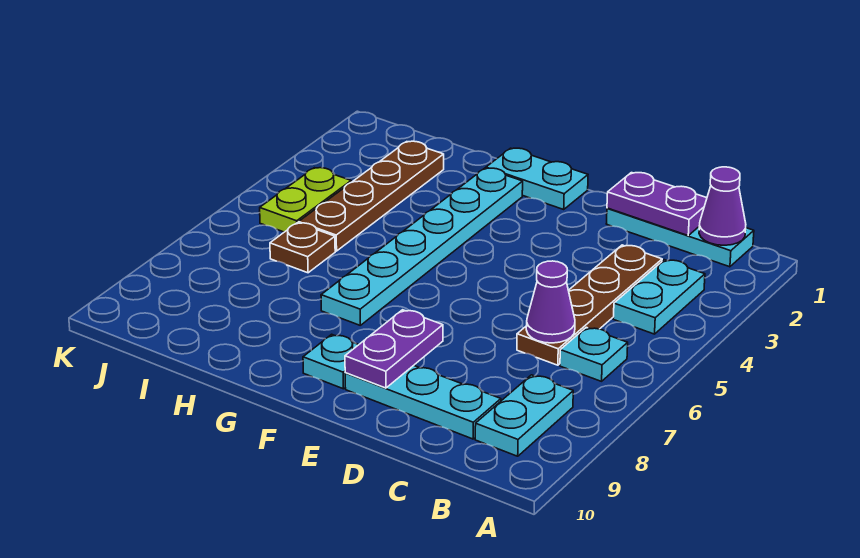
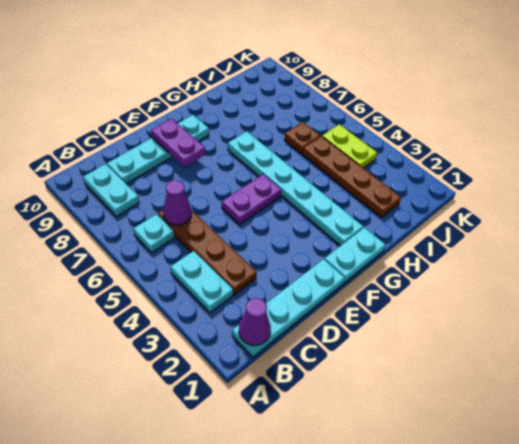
cyan plate B1:D1 level 1 -> cyan plate B1:E1 level 1
purple plate C1:D1 level 2 -> purple plate E5:F5 level 1

